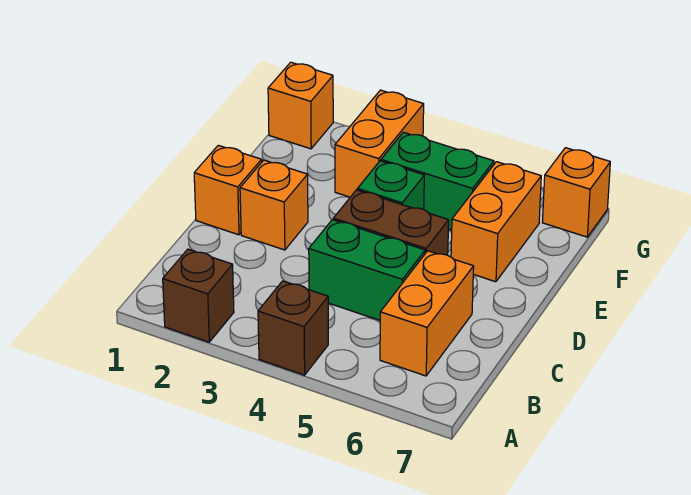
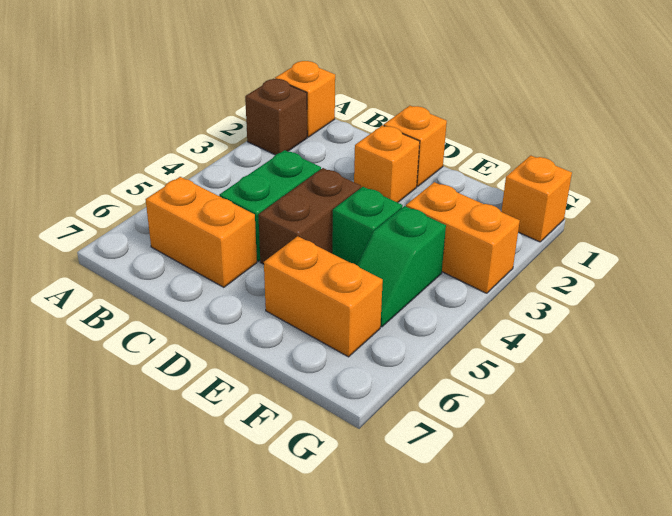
brown brick A4 level 1 -> none
green brick F4:F5 level 1 -> green slope F4:F5 level 1 top 4
orange brick G7 level 1 -> orange brick A1 level 1

